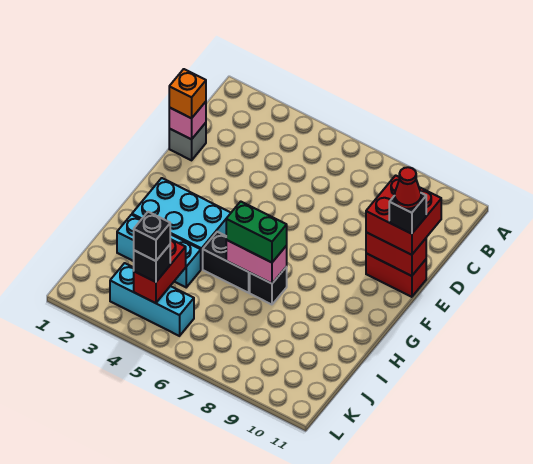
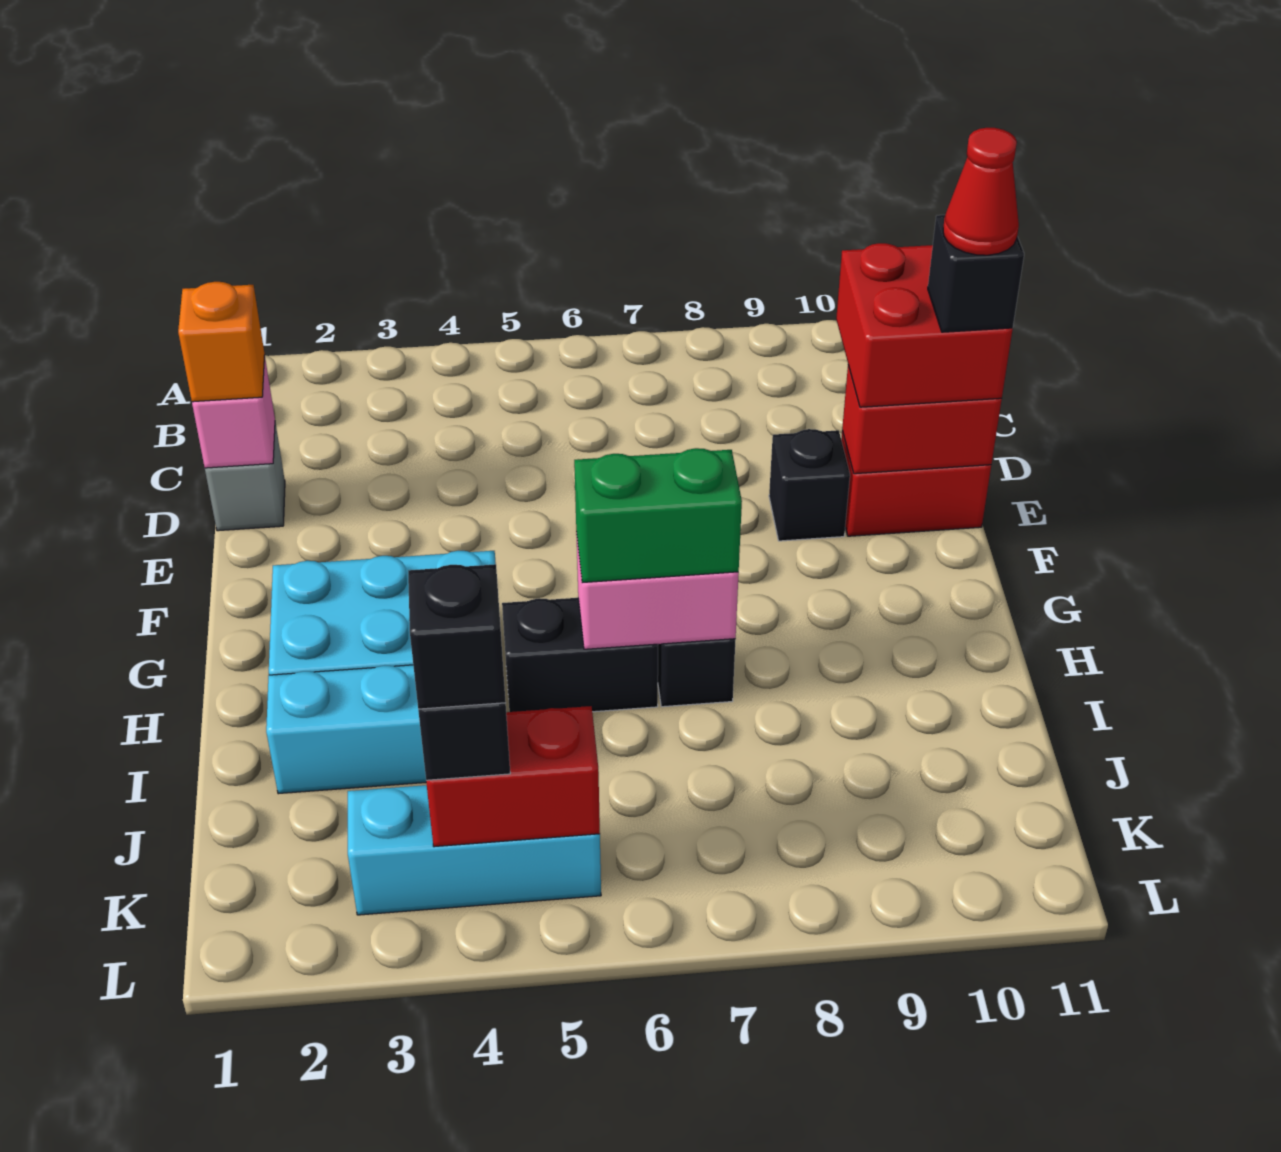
none -> black brick E9 level 1
red brick J4:K4 level 2 -> red brick K4:K5 level 2

